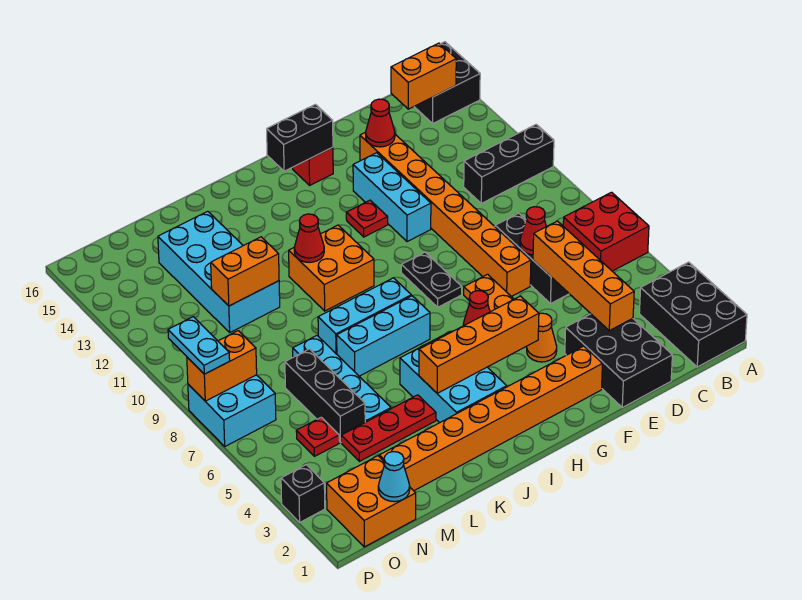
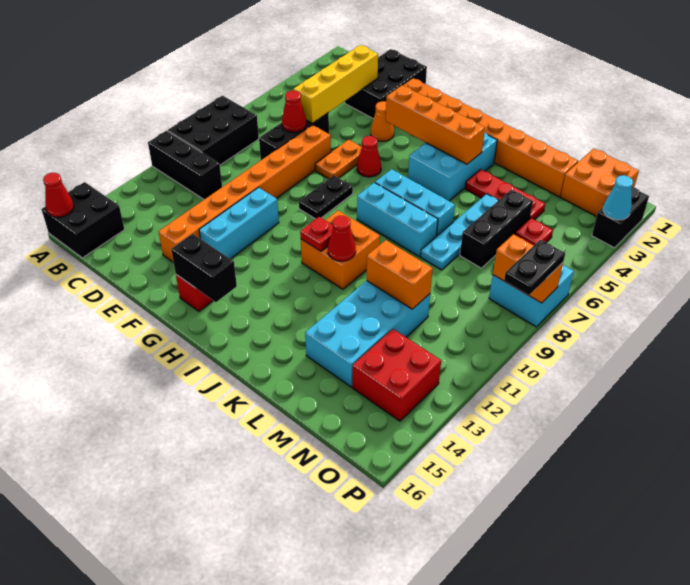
black brick A1:B3 level 1 -> black brick A8:B10 level 1
red brick A6:B7 level 1 -> red brick N13:O14 level 1
orange brick B15:C15 level 2 -> none
orange brick D3:D6 level 2 -> yellow brick D3:D6 level 2
red cone E14 level 2 -> red cone A16 level 2
red plate G12 level 1 -> red plate I11 level 2
cyan cone N1 level 2 -> cyan cone P3 level 2
black brick P3 level 1 -> black brick P2:P3 level 1
cyan plate P8:P9 level 3 -> black plate P8:P9 level 3

